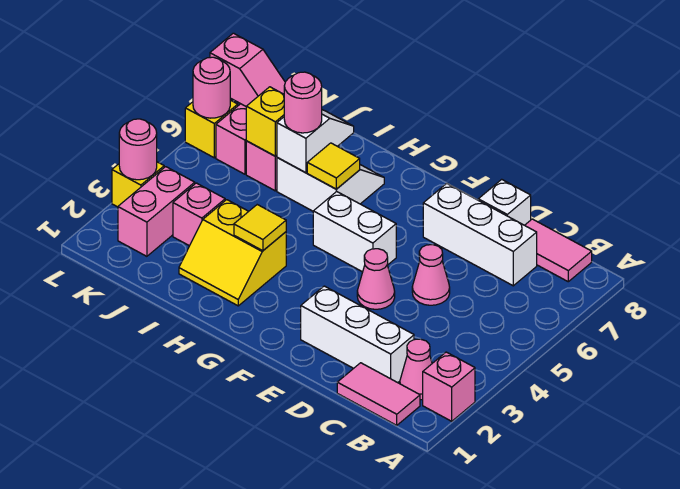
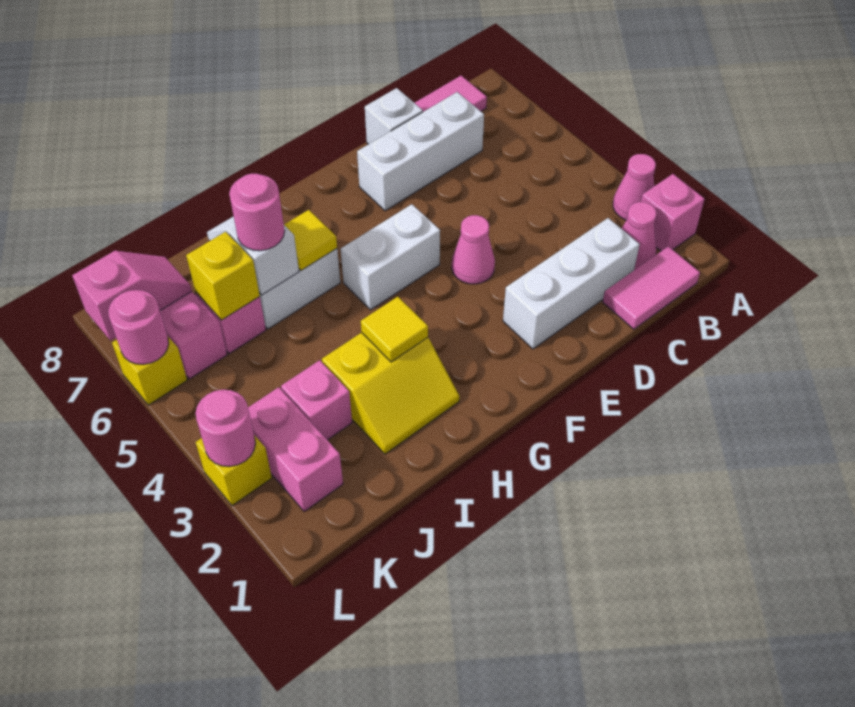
pink cone D5 level 1 -> pink cone A3 level 1

